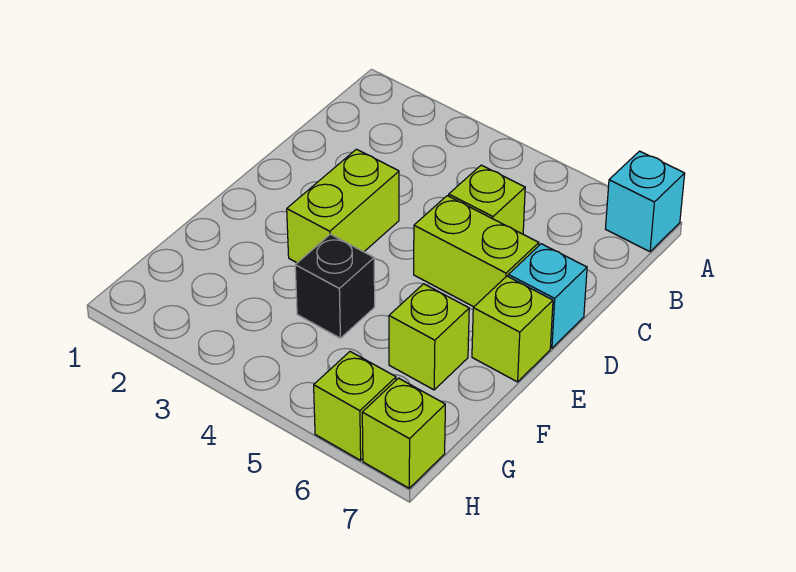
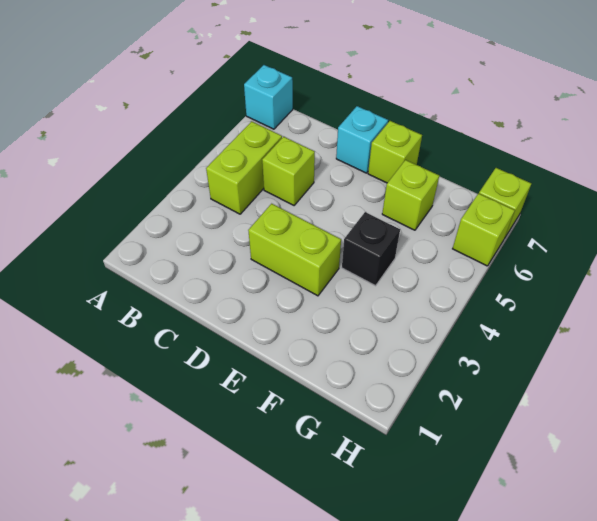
lime brick D5:D6 level 1 -> lime brick B4:B5 level 1

